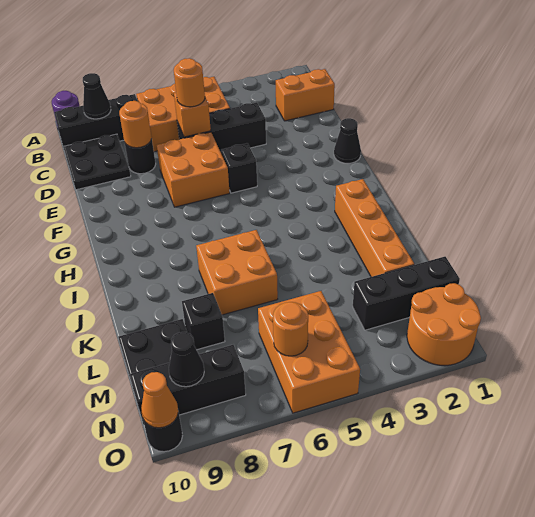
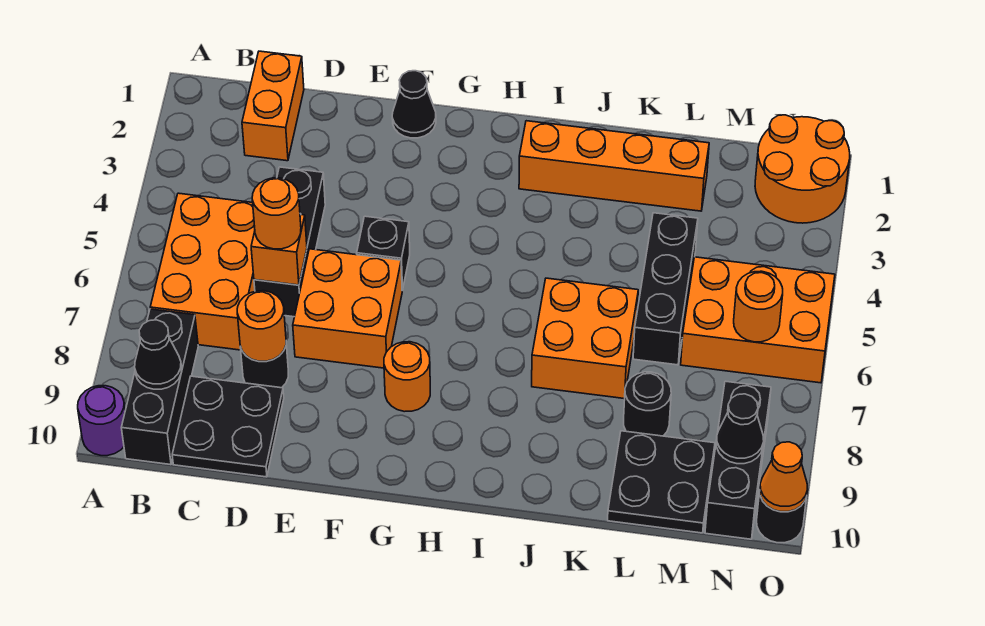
none -> orange round brick G8 level 1
black brick L8 level 1 -> black round brick L8 level 1
black brick M1:M3 level 1 -> black brick L4:L6 level 1

